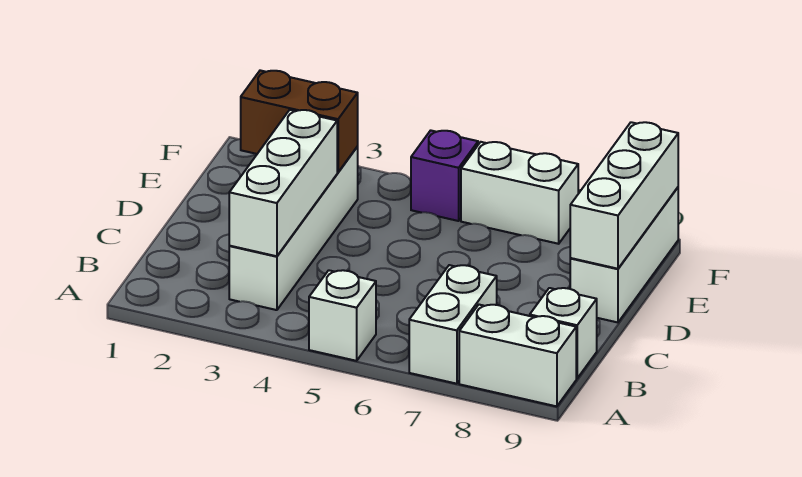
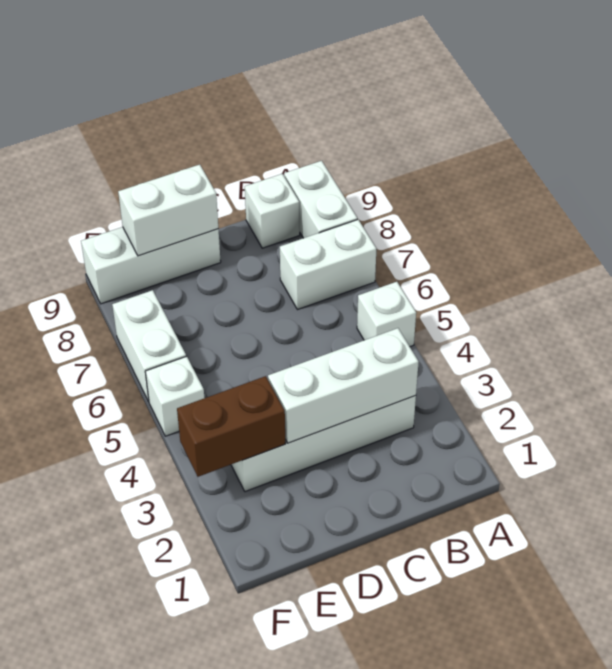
white brick D9:F9 level 2 -> white brick D9:E9 level 2
brown brick E2:E3 level 2 -> brown brick E3:F3 level 2
purple brick F5 level 1 -> white brick F5 level 1

